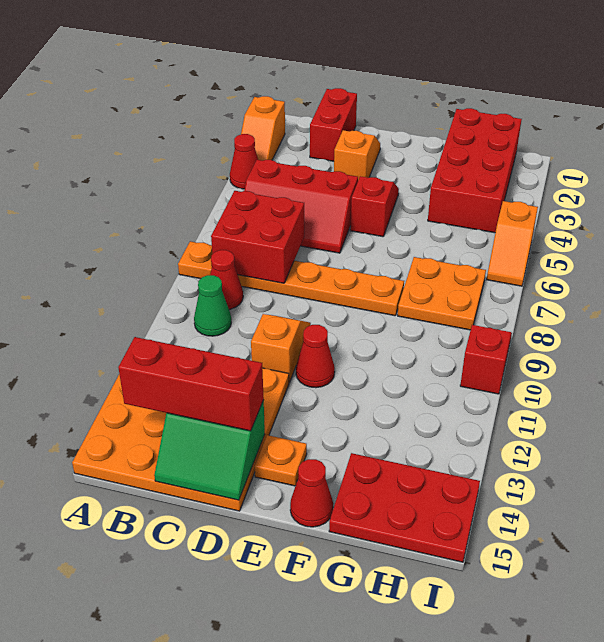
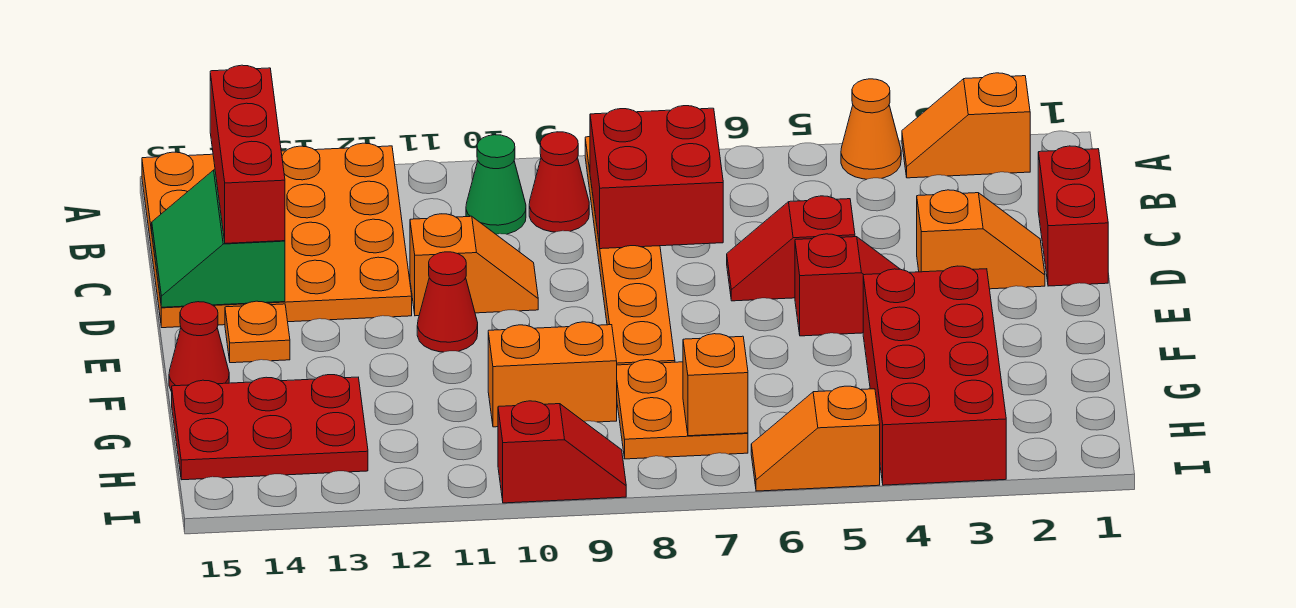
red cone A4 level 1 -> orange cone A4 level 1
red slope B5:D6 level 1 top 5 -> red slope D5:D6 level 1 top 5
red brick C1:C2 level 1 -> red brick C1:D1 level 1
red brick G1:H4 level 1 -> red brick F3:I4 level 1
none -> orange brick G9:G10 level 1
red plate G14:I15 level 1 -> red plate G13:H15 level 1
none -> orange brick H7 level 2

